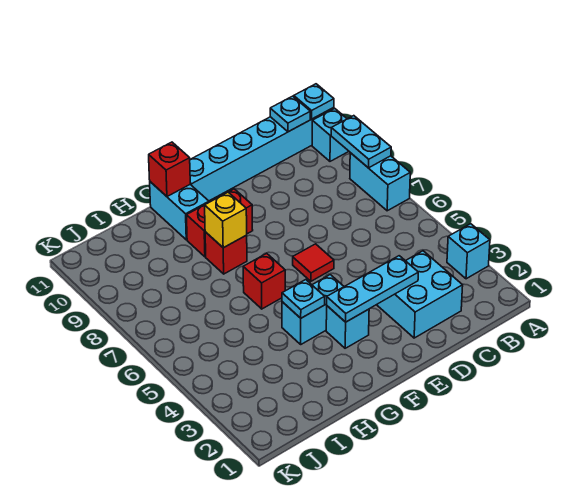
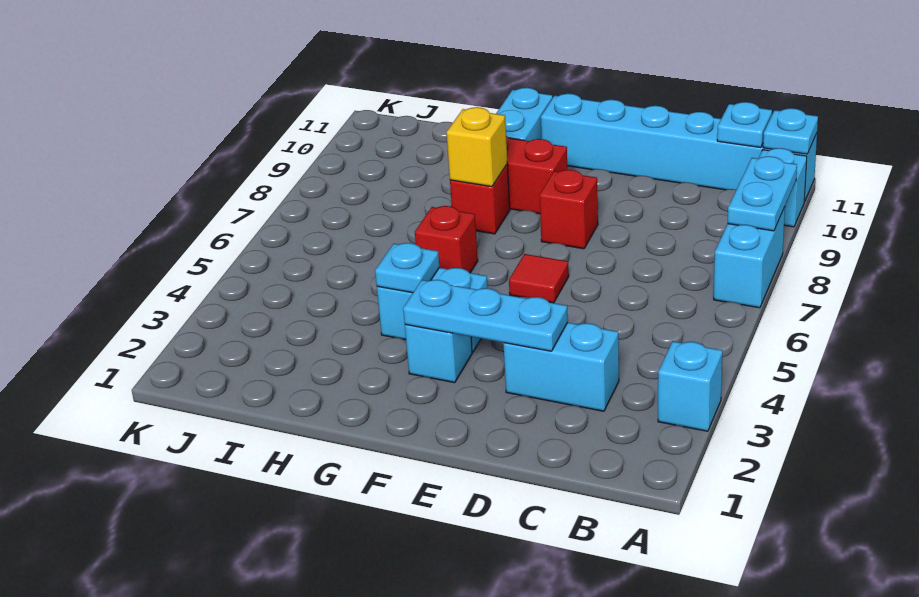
cyan brick C2:D3 level 1 -> cyan brick C3:D3 level 1
red brick G11 level 2 -> red brick E8 level 1

